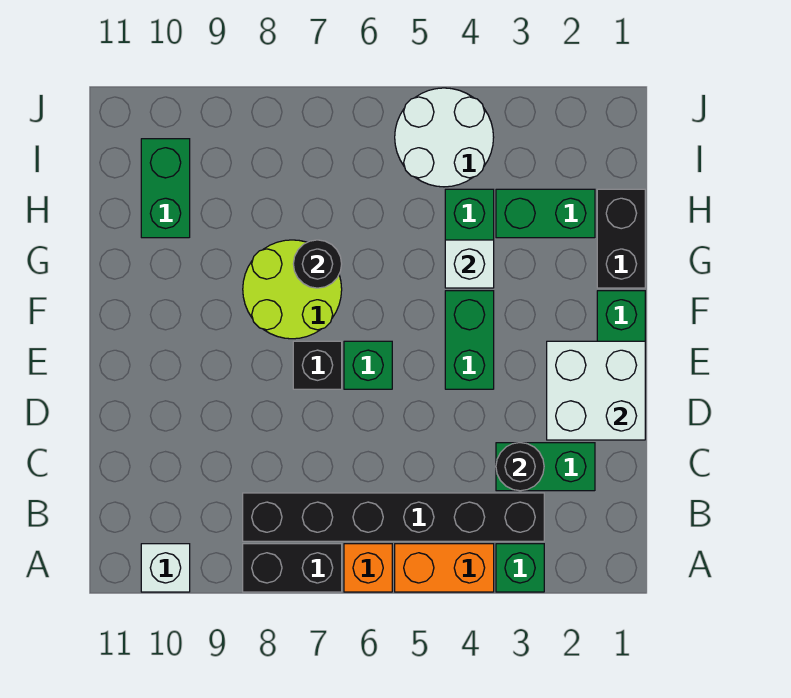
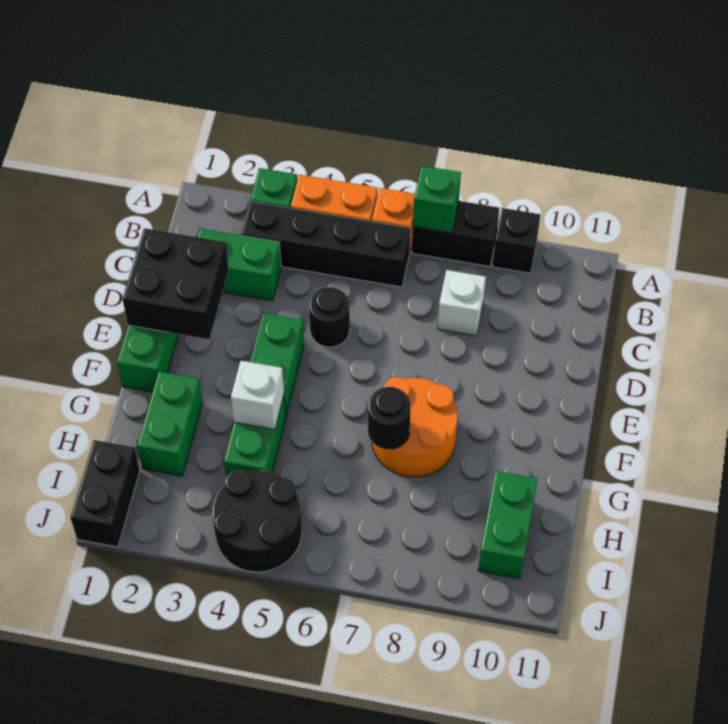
white brick A10 level 1 -> white brick C8 level 1
black brick B3:B8 level 1 -> black brick B3:B6 level 1
black round brick C3 level 2 -> black round brick D5 level 1
white brick D1:E2 level 2 -> black brick D1:E2 level 2
green brick E6 level 1 -> green brick A7 level 2
black brick E7 level 1 -> black brick A9 level 1
lime round brick F7:G8 level 1 -> orange round brick F7:G8 level 1
black brick G1:H1 level 1 -> black brick I1:J1 level 1
green brick H2:H3 level 1 -> green brick G2:H2 level 1
white round brick I4:J5 level 1 -> black round brick I4:J5 level 1

